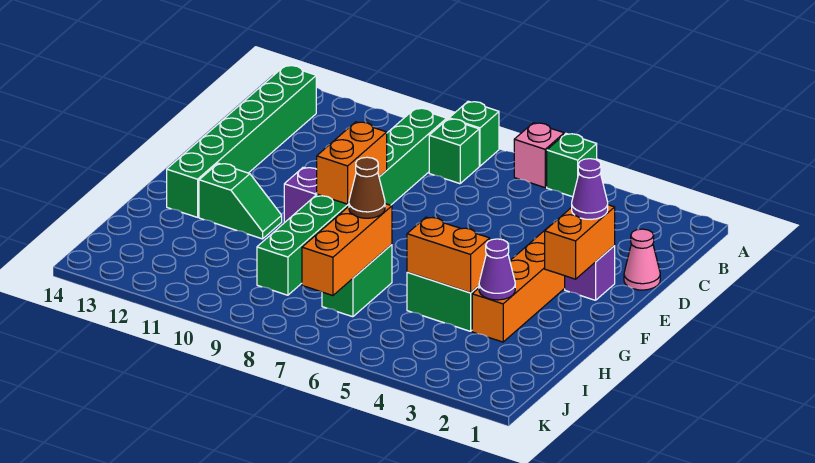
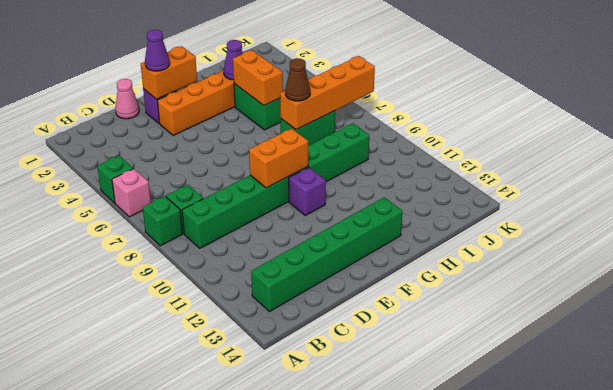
green slope G11:G12 level 1 top 12 -> none
orange brick H7:J7 level 2 -> orange brick H7:K7 level 2

